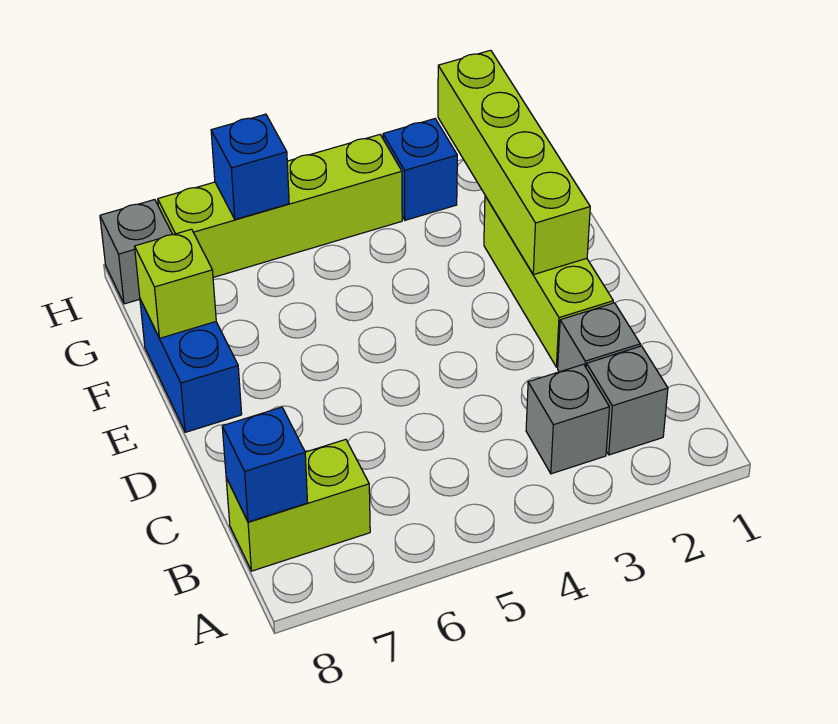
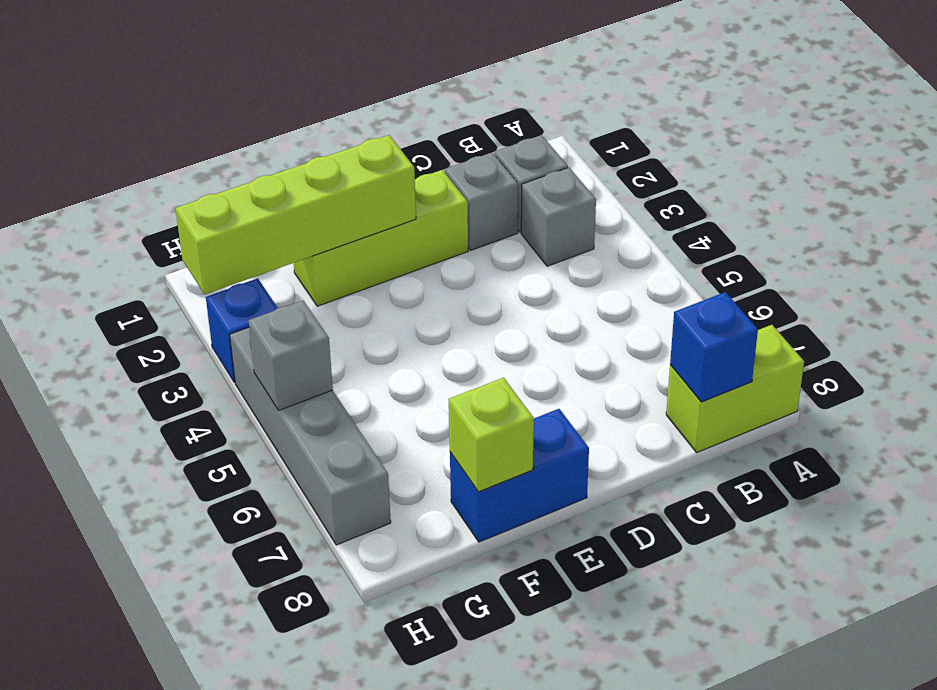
lime brick B7:B8 level 1 -> lime brick A8:B8 level 1
lime brick H4:H7 level 1 -> grey brick H4:H7 level 1
blue brick H6 level 2 -> none
grey brick H8 level 1 -> grey brick H5 level 2

